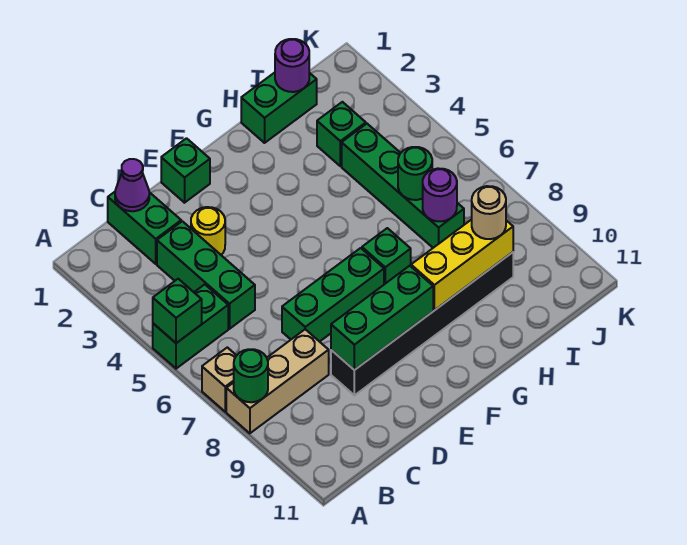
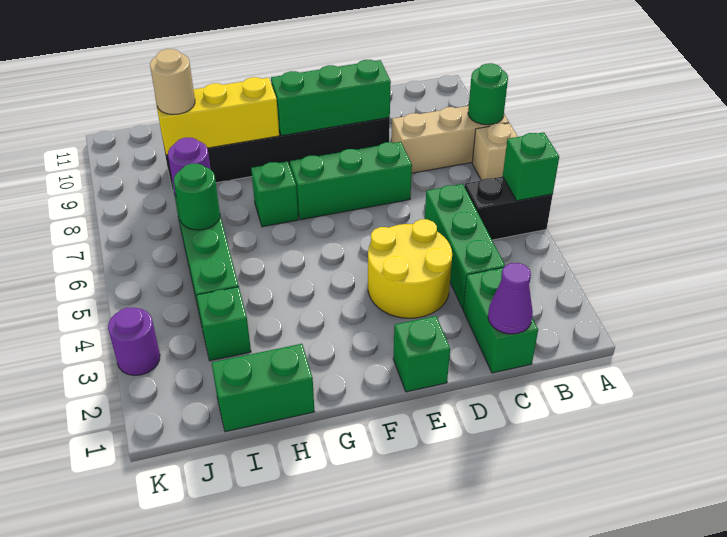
green brick A5:B5 level 1 -> black brick A5:B5 level 1
yellow round brick D3 level 1 -> yellow round brick D3:E4 level 1
purple round brick I1 level 2 -> purple round brick K3 level 1

